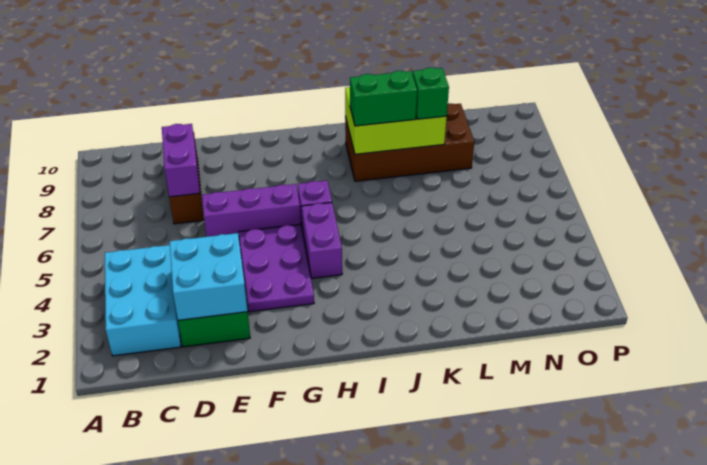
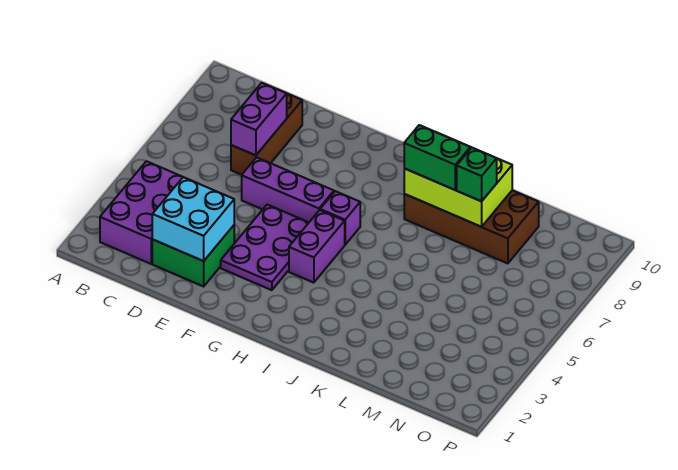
cyan brick B2:C4 level 1 -> purple brick B2:C4 level 1

